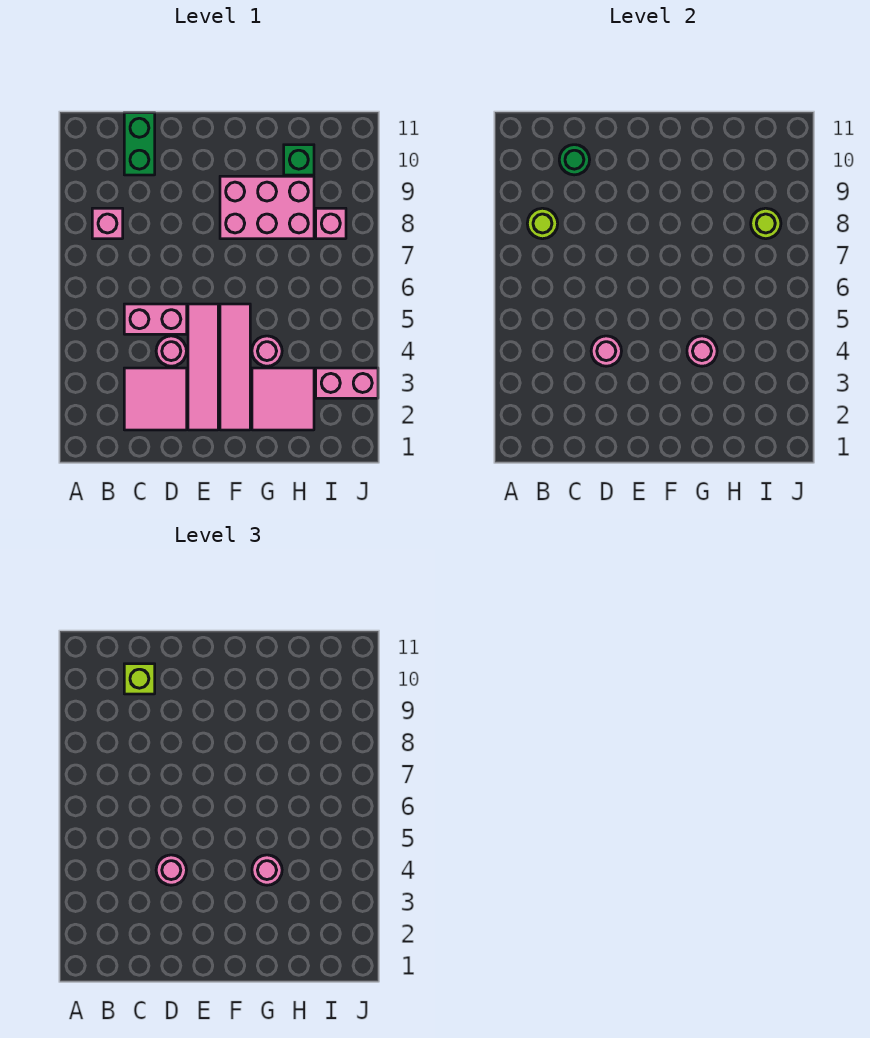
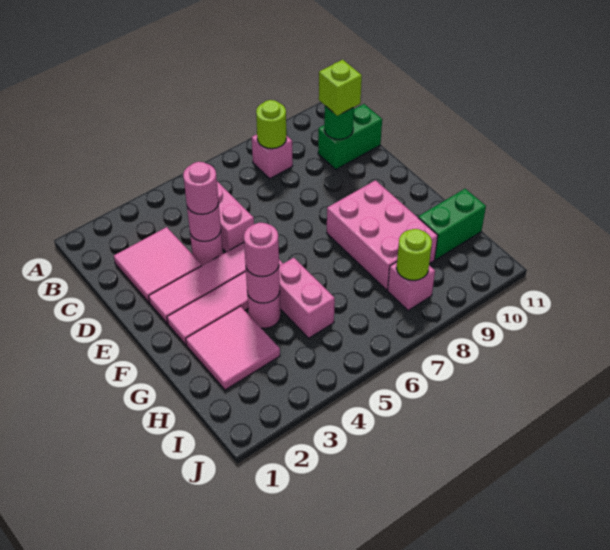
green brick H10 level 1 -> green brick H10:H11 level 1
pink brick I3:J3 level 1 -> pink brick G5:H5 level 1

